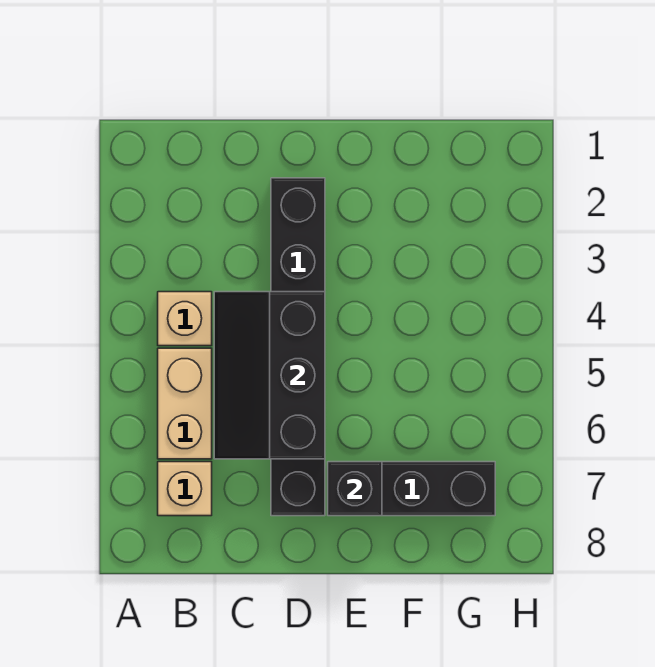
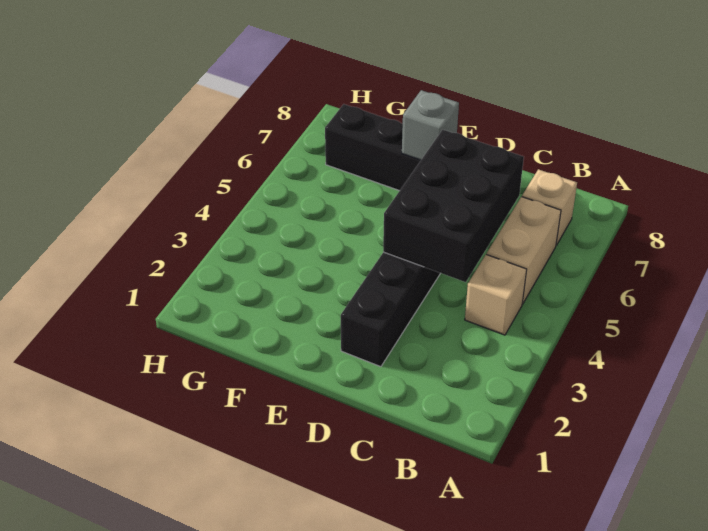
black slope C4:D6 level 2 top D -> black brick C4:D6 level 2
black brick E7 level 2 -> grey brick E7 level 2

